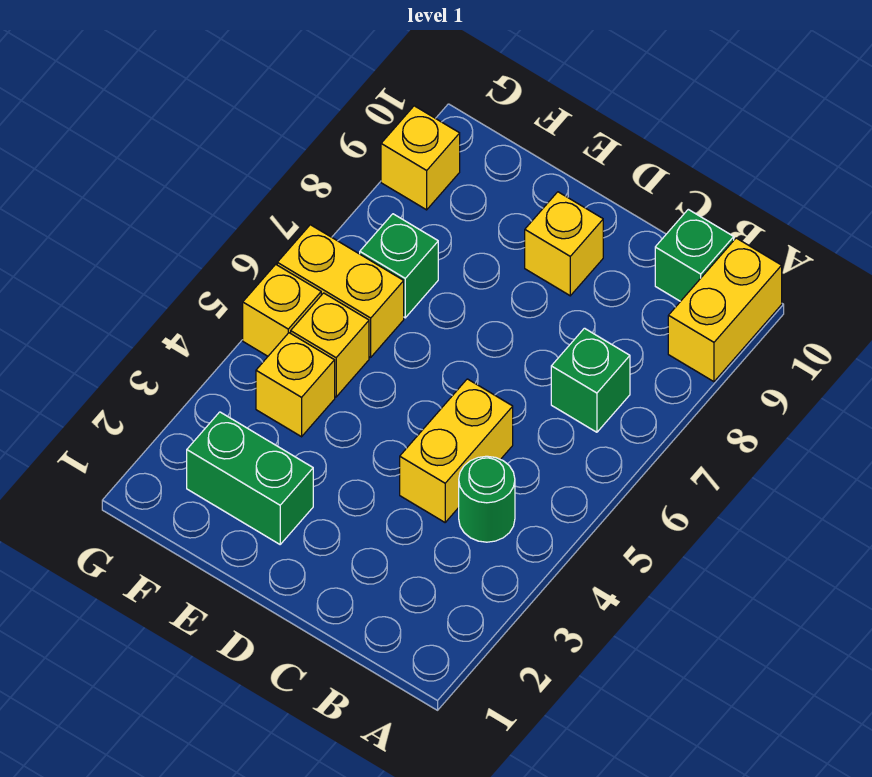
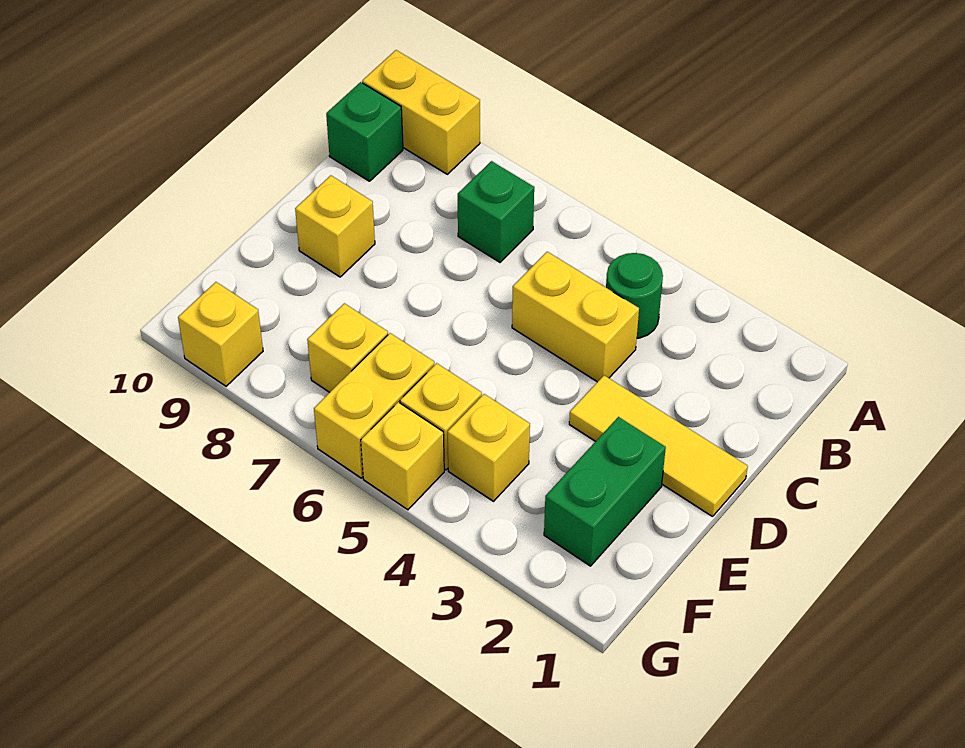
none -> yellow tile D1:D3 level 1
green brick F7 level 1 -> yellow brick F7 level 1

